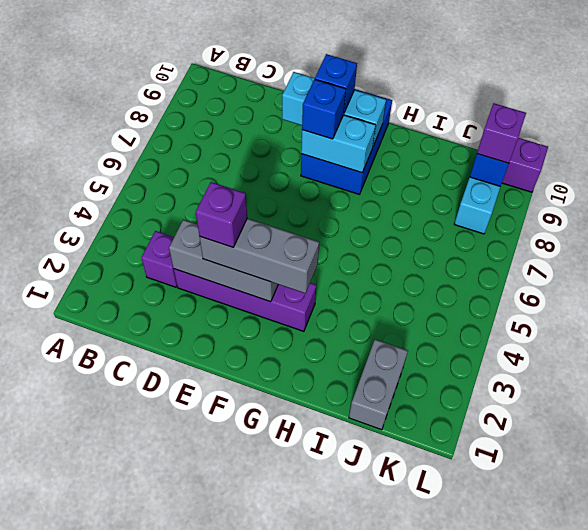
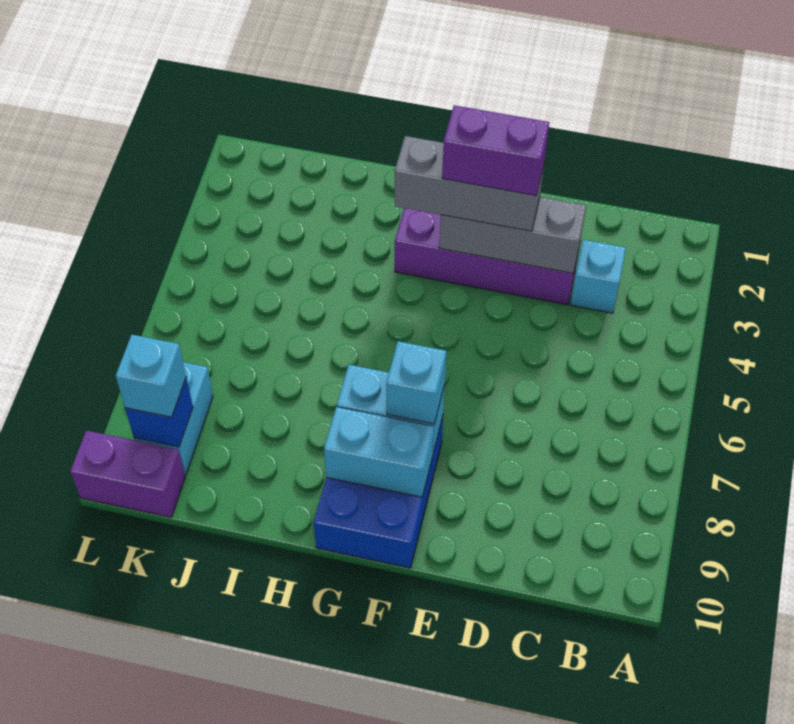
purple brick C3 level 1 -> cyan brick C3 level 1
purple brick E3 level 4 -> purple brick E3:F3 level 4
cyan brick E9:G9 level 2 -> cyan brick F9:G9 level 2
blue brick F8 level 3 -> cyan brick F8 level 3
blue brick F9 level 3 -> none
grey brick J1:J2 level 1 -> none
purple brick K9 level 3 -> cyan brick K9 level 3

